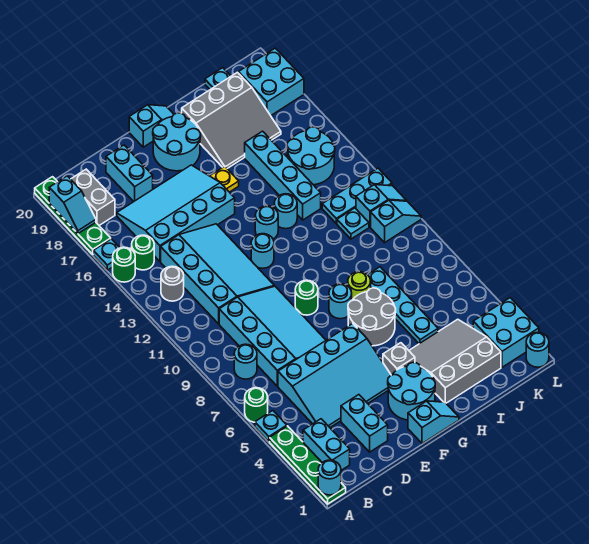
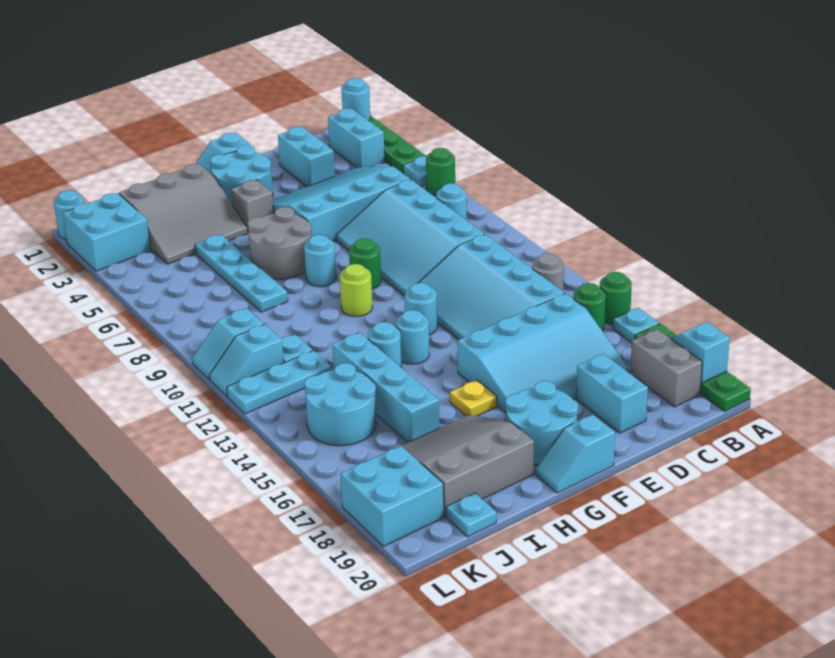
lime round brick H8 level 1 -> lime round brick G10 level 1

